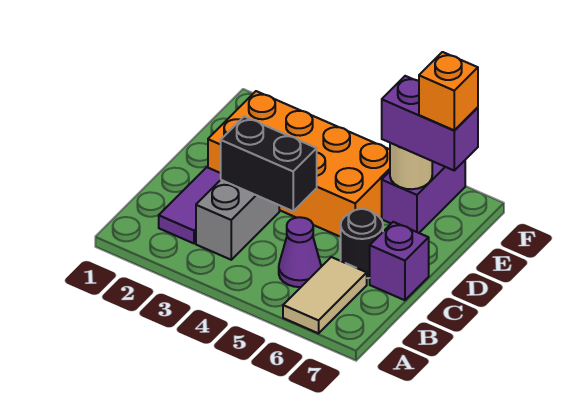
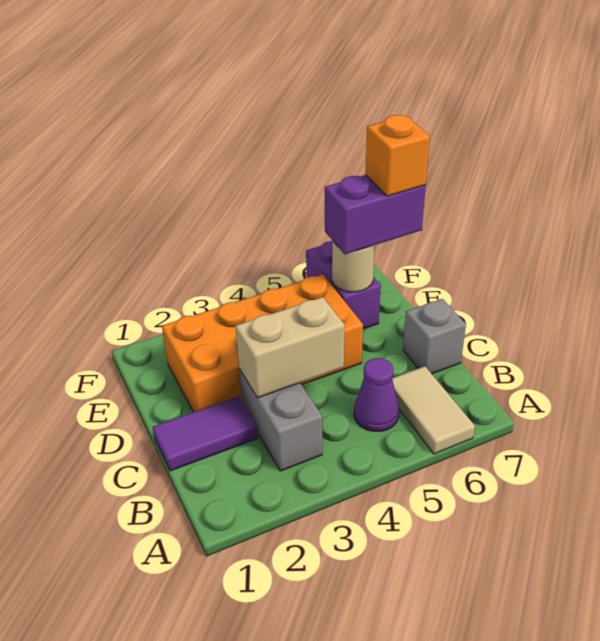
purple tile B2:C2 level 1 -> purple tile C1:C2 level 1
black brick C3:C4 level 2 -> tan brick C3:C4 level 2
black round brick C6 level 1 -> none
purple brick C7 level 1 -> grey brick C7 level 1

